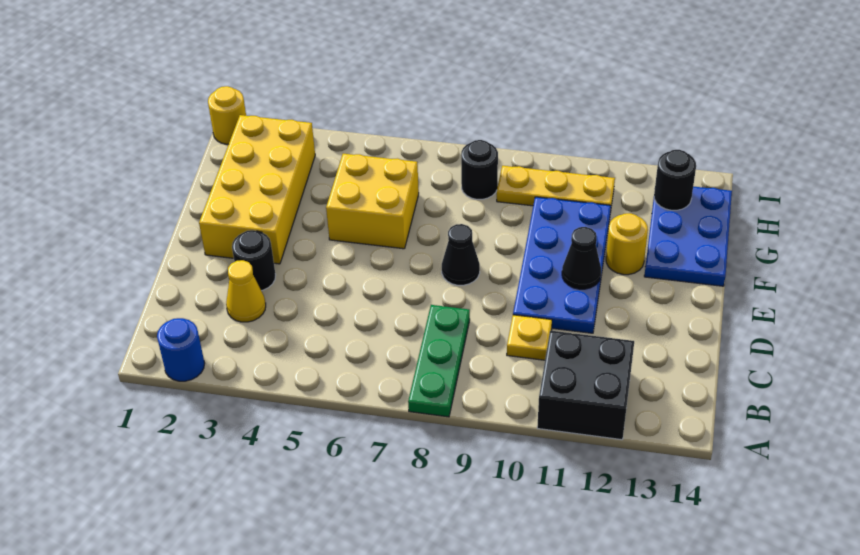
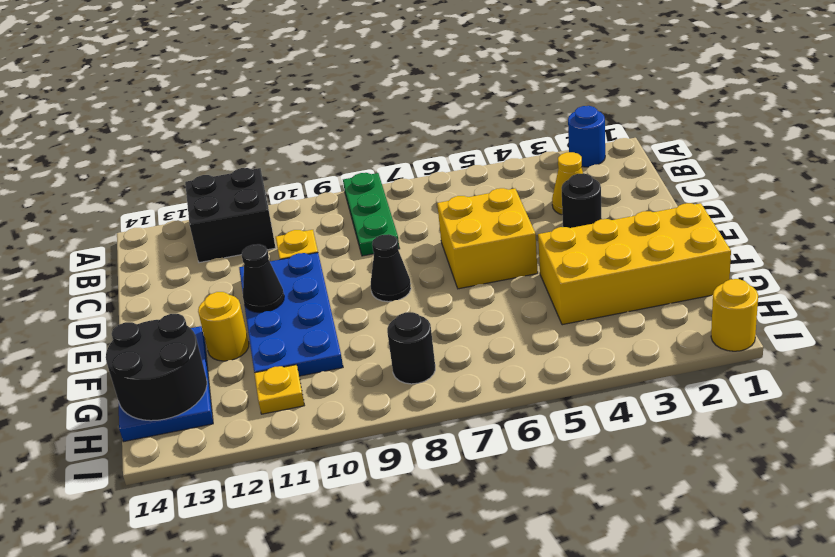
yellow brick E2:H3 level 1 -> yellow brick F1:G4 level 1
yellow brick F5:G6 level 1 -> yellow brick D5:E6 level 1
yellow plate H9:H11 level 1 -> yellow plate H11 level 1
black round brick H13 level 2 -> black round brick G13:H14 level 2

